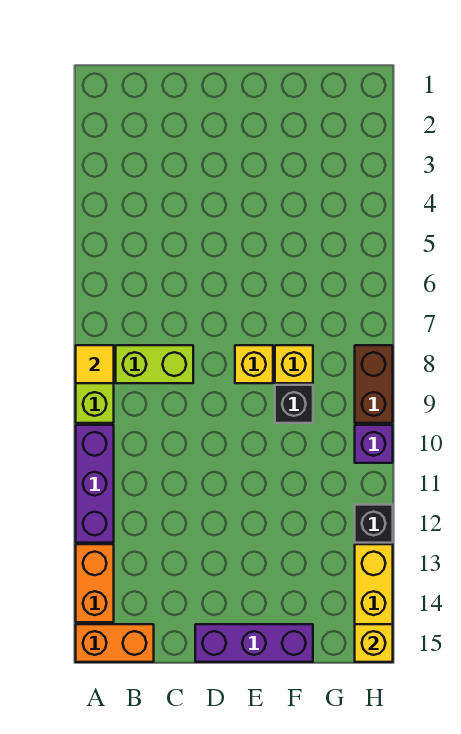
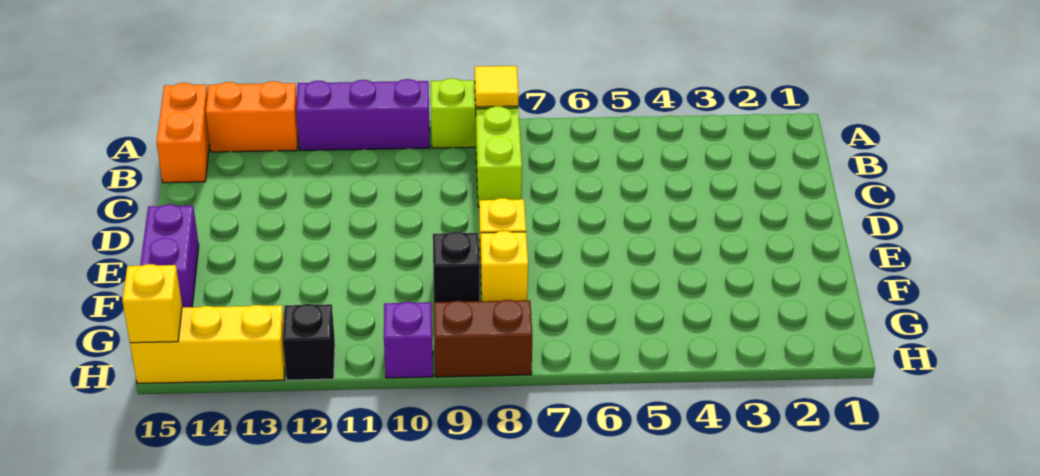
purple brick D15:F15 level 1 -> purple brick E15:F15 level 1

